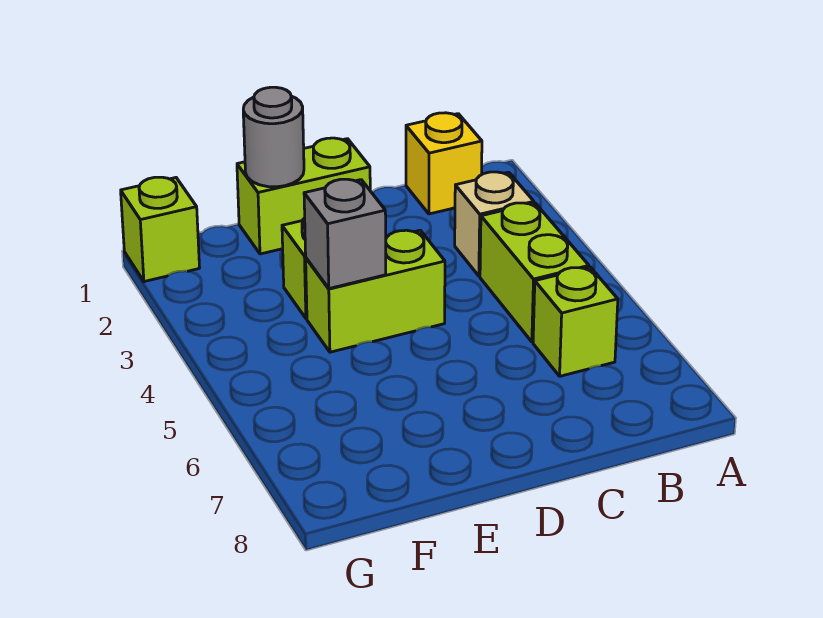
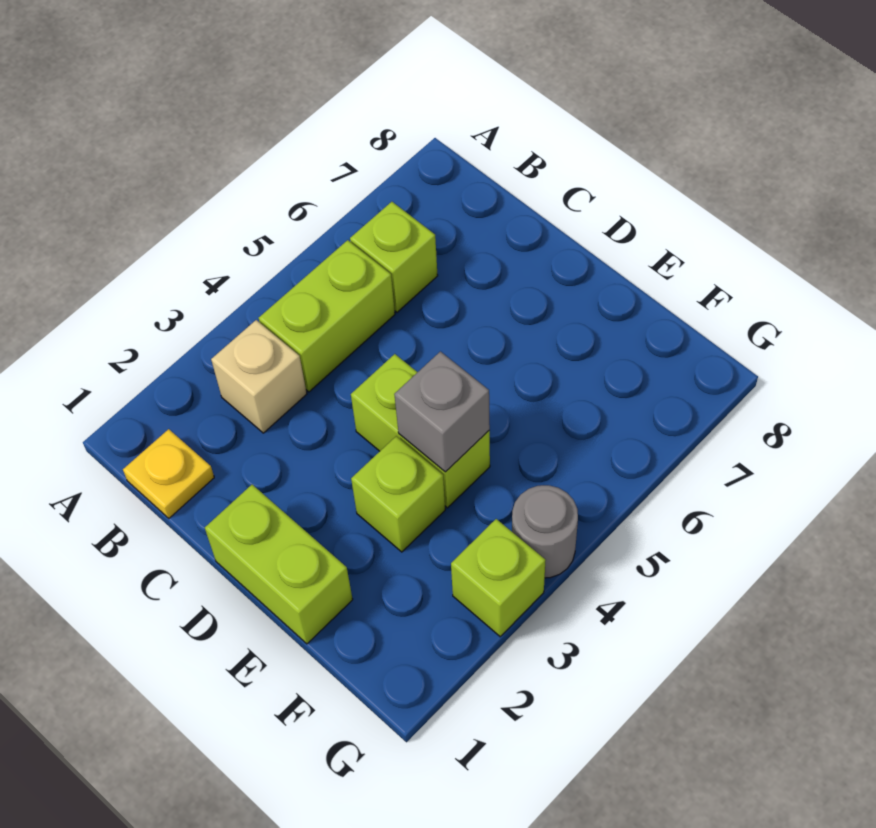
yellow brick B1 level 1 -> yellow plate B1 level 1
grey round brick E1 level 2 -> grey round brick G4 level 1
lime brick G1 level 1 -> lime brick G3 level 1

